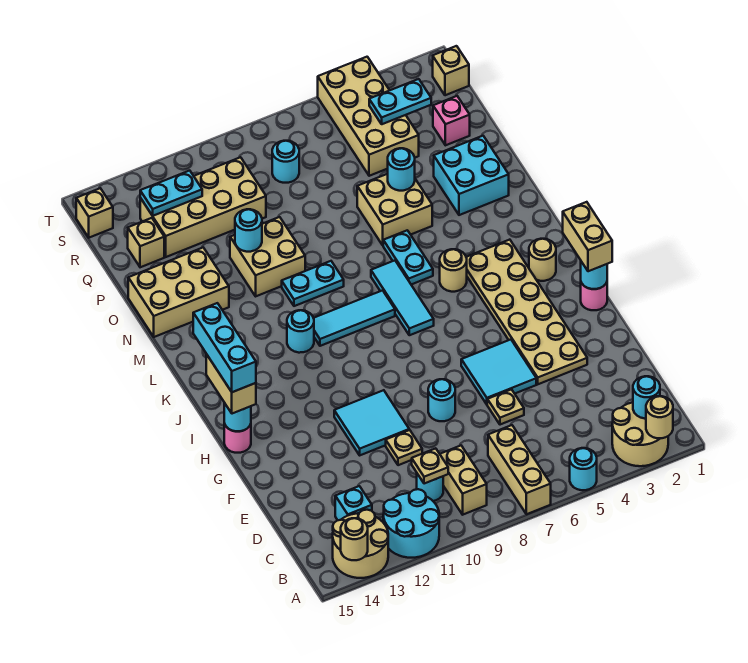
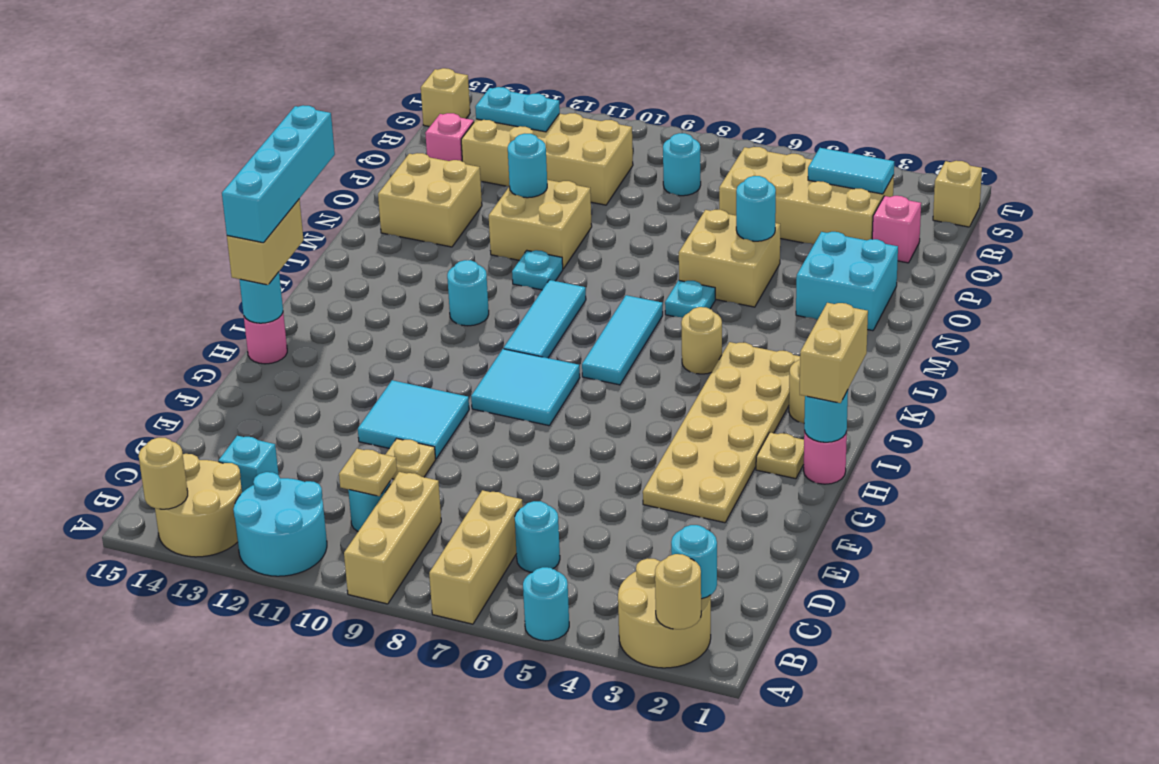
tan brick B9:C9 level 1 -> tan brick A9:C9 level 1
tan plate E6 level 1 -> tan plate H2 level 1
cyan tile F5:G6 level 1 -> cyan tile H8:I9 level 1
cyan round brick F8 level 1 -> cyan round brick C6 level 1
cyan brick H15:J15 level 4 -> cyan brick H15:K15 level 4
cyan tile K8:K10 level 1 -> cyan tile J9:L9 level 1
cyan plate L6:M6 level 1 -> cyan plate M6 level 1
cyan plate M9:M10 level 1 -> cyan plate M10 level 1
tan brick N13:O15 level 1 -> tan brick N13:O14 level 1
tan brick Q4:T5 level 1 -> tan brick Q3:R6 level 1
tan brick Q14 level 1 -> pink brick Q14 level 1
cyan plate R3:R4 level 2 -> cyan tile R3:R4 level 2

